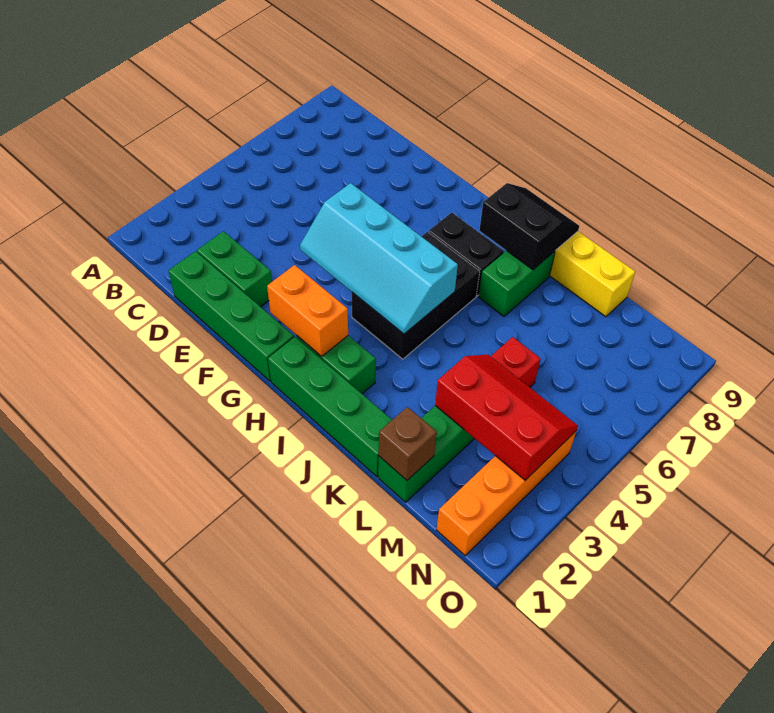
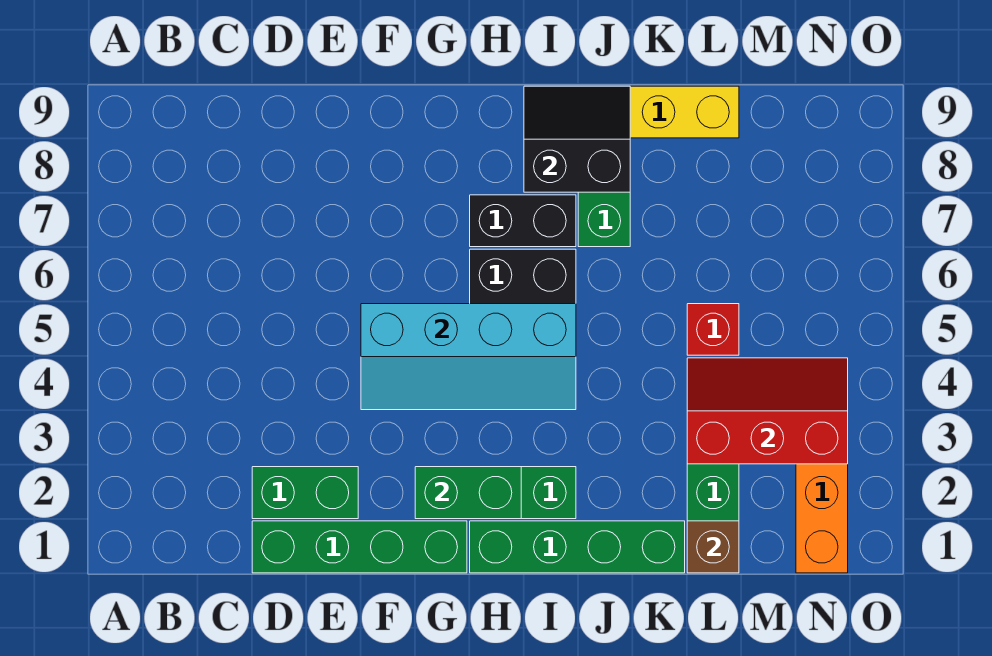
orange brick G2:H2 level 2 -> green brick G2:H2 level 2

